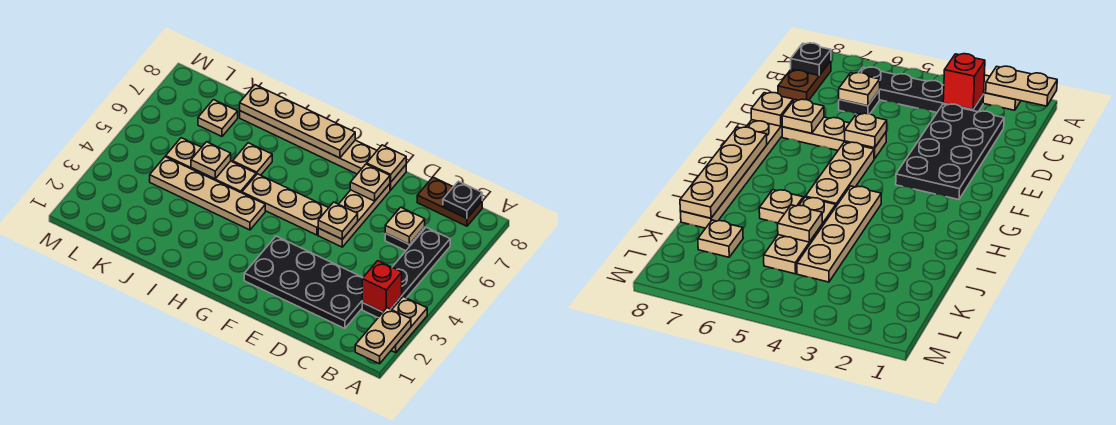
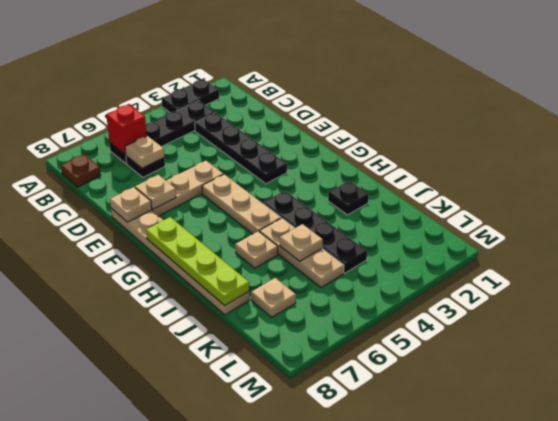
tan plate A1:A2 level 2 -> none
tan plate A2:A3 level 1 -> black plate A2:A3 level 1
red brick B3 level 2 -> red brick B6 level 2
brown plate B8:C8 level 1 -> brown plate B8 level 1
black plate B8 level 2 -> black plate I2 level 1
black plate C2:F3 level 1 -> black plate C3:F3 level 1
tan plate E5 level 2 -> none
tan plate G8:J8 level 2 -> lime plate G8:J8 level 2
tan plate H4:K4 level 1 -> black plate H4:K4 level 1

